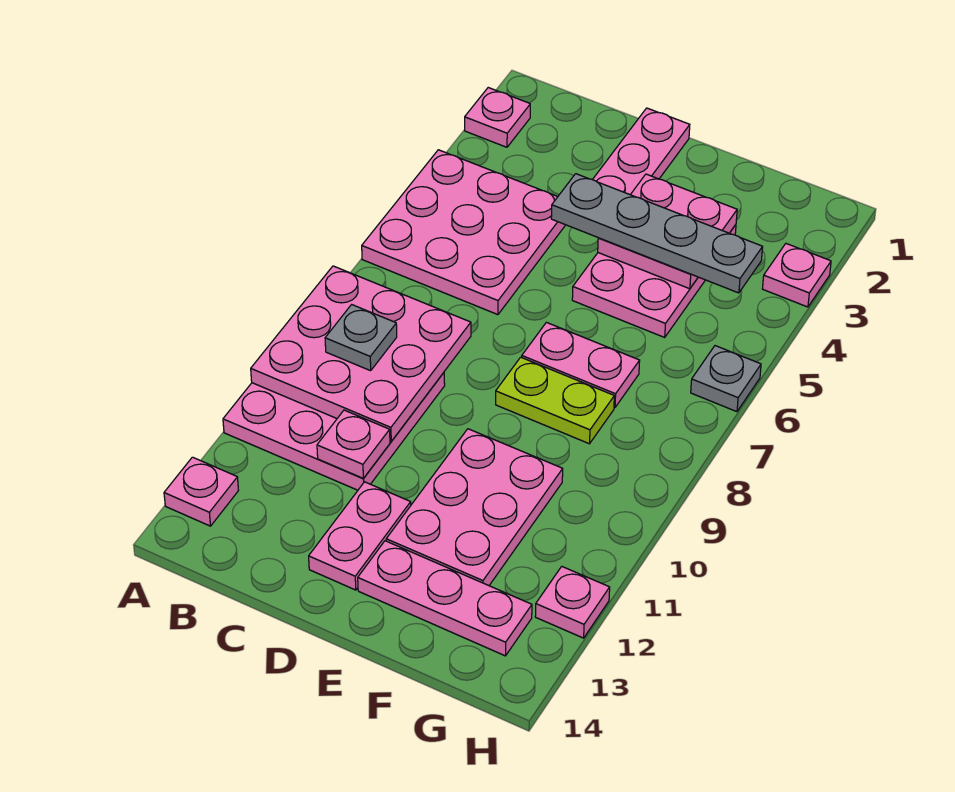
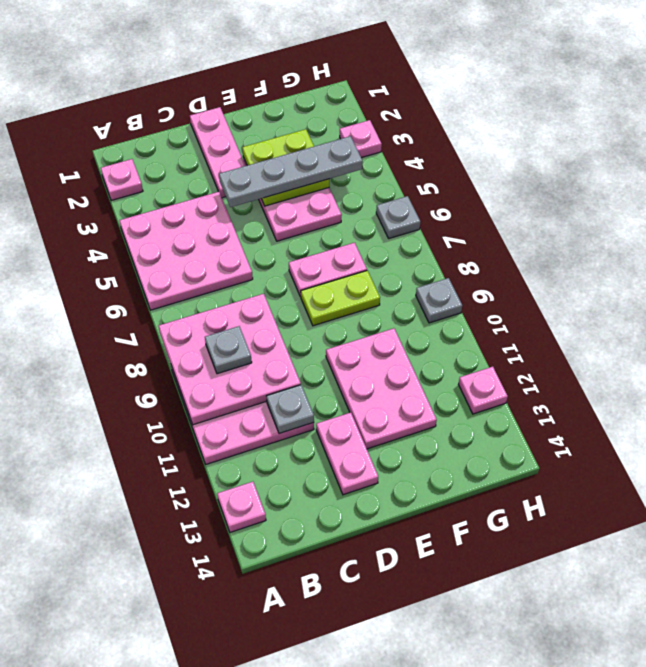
pink plate C11 level 2 -> grey plate C11 level 2
pink plate E3:F4 level 2 -> lime plate E3:F4 level 2
pink plate E13:G13 level 1 -> none
none -> grey plate H9 level 1

